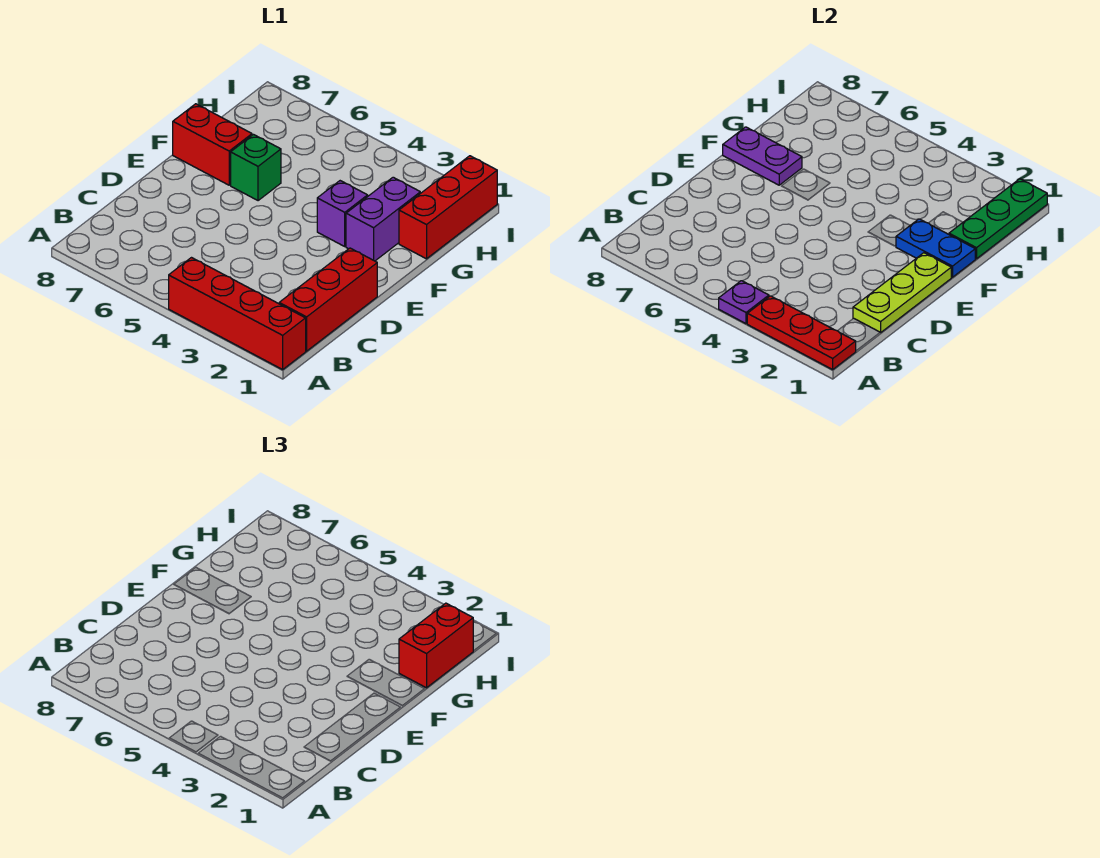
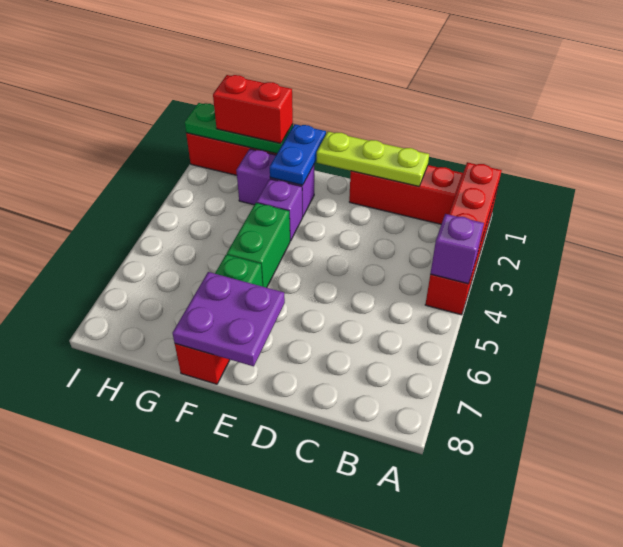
purple plate A4 level 2 -> purple brick A4 level 2
none -> green brick F4:F5 level 1
purple plate F7:F8 level 2 -> purple plate E7:F8 level 2

